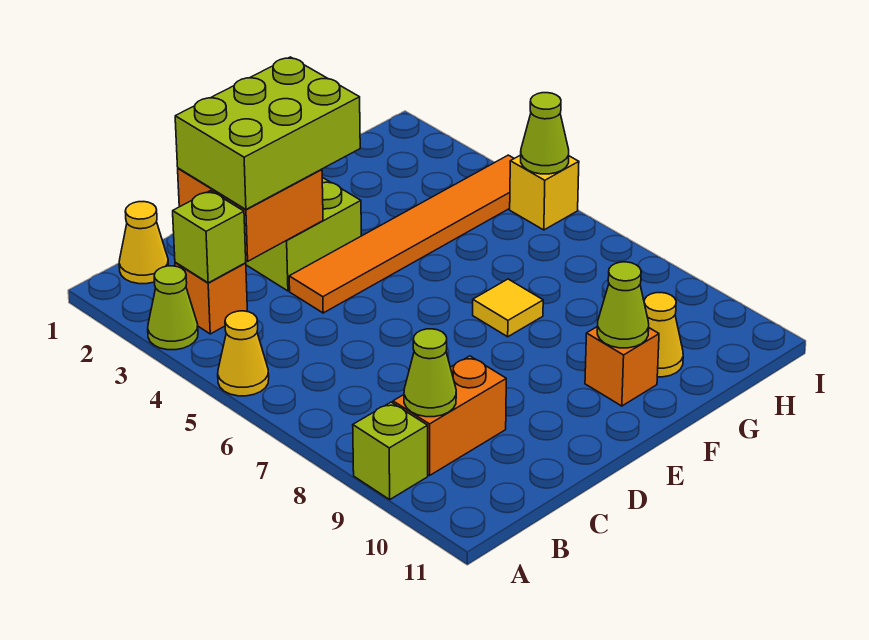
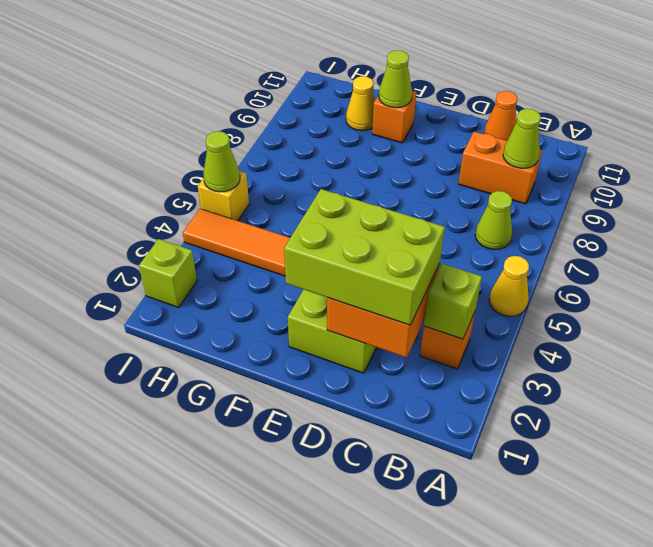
lime cone A3 level 1 -> lime cone B7 level 1
lime brick A9 level 1 -> lime brick I2 level 1
yellow cone B1 level 1 -> none
none -> orange cone C11 level 1
yellow tile F7 level 1 -> none

